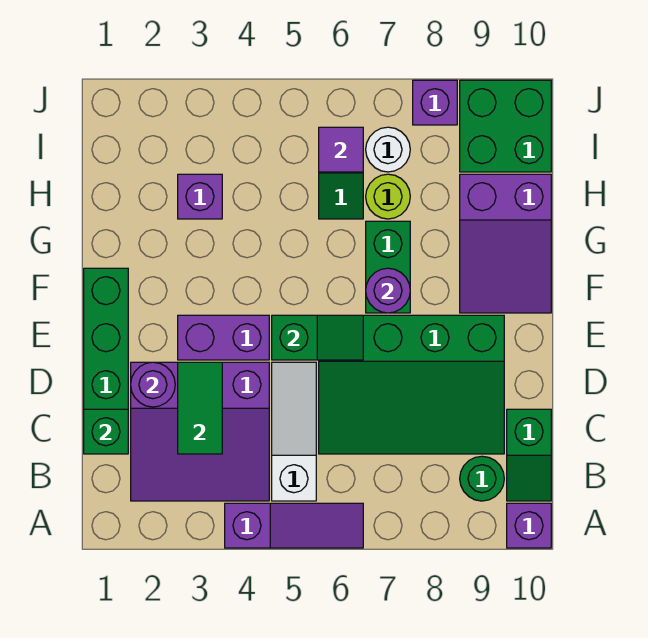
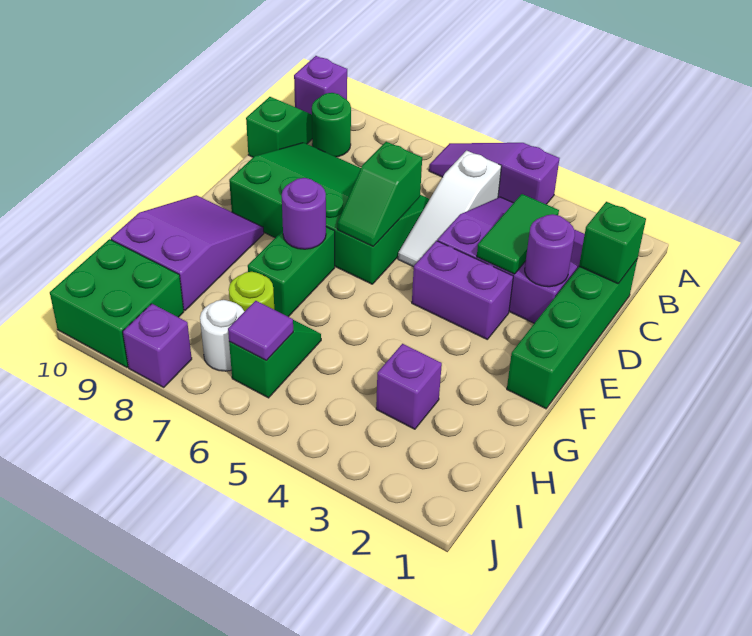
green slope E5:E6 level 2 top 5 -> green slope D6:E6 level 2 top D

